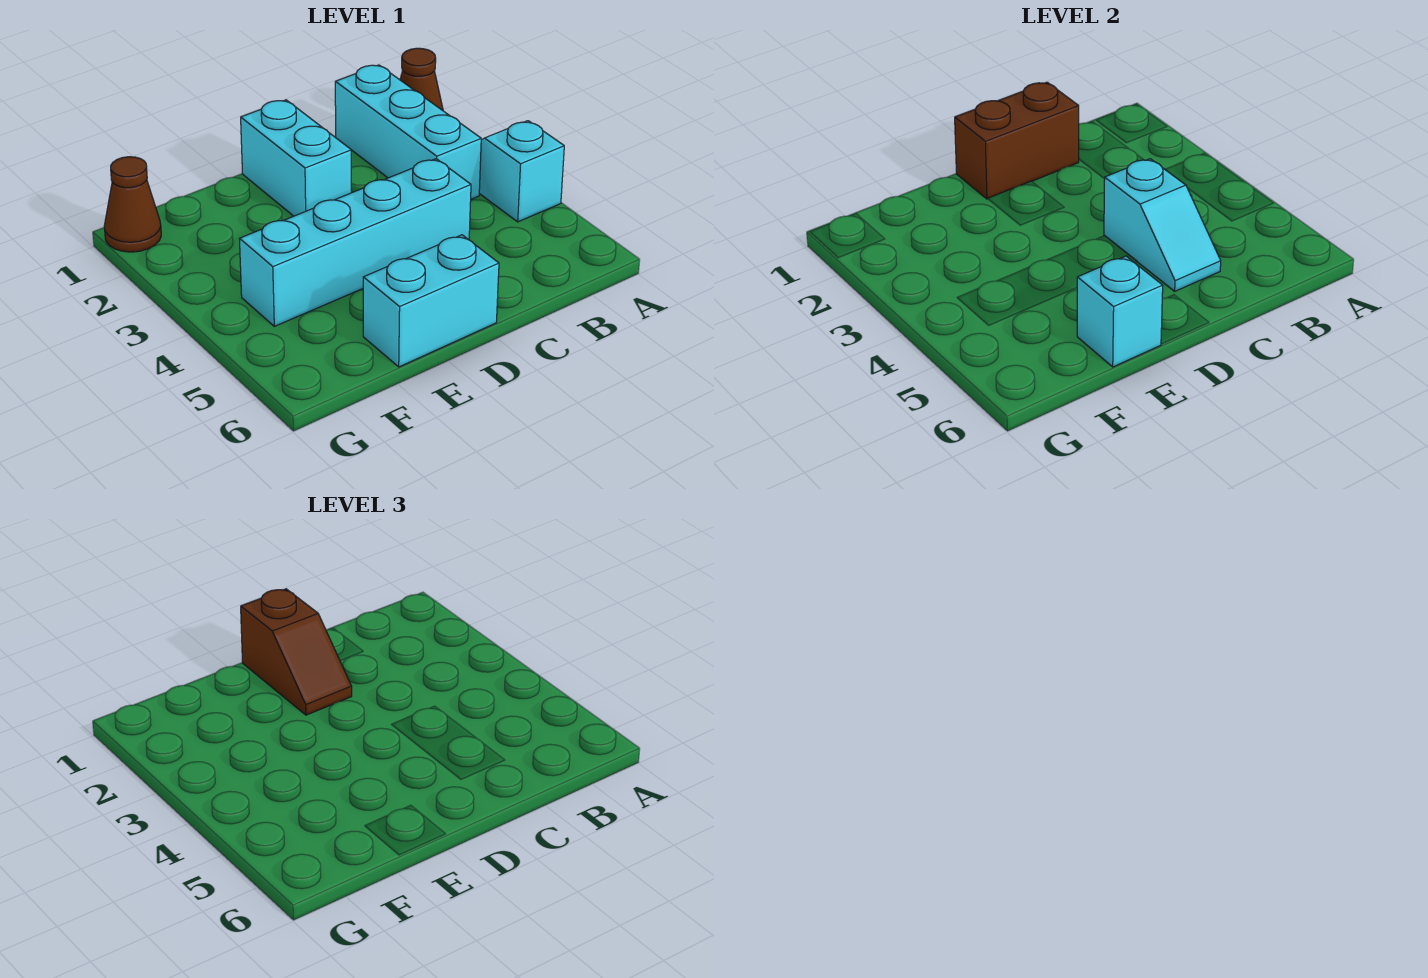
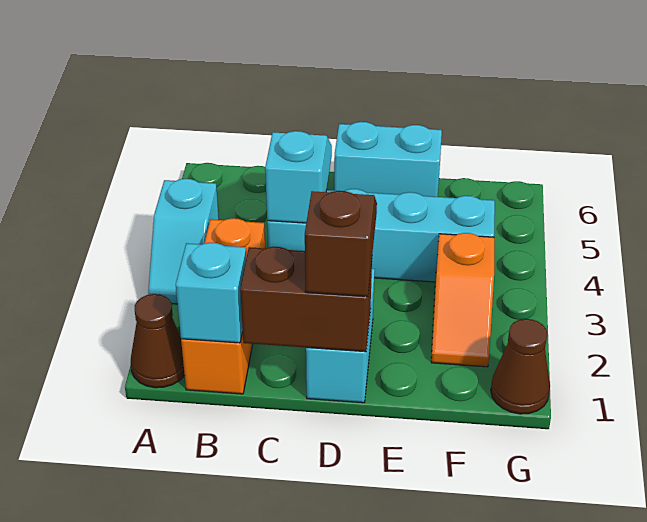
cyan brick B1:B3 level 1 -> orange brick B1:B3 level 1
cyan brick E6 level 2 -> cyan brick B1 level 2
none -> orange slope F2:F3 level 1 top 3

